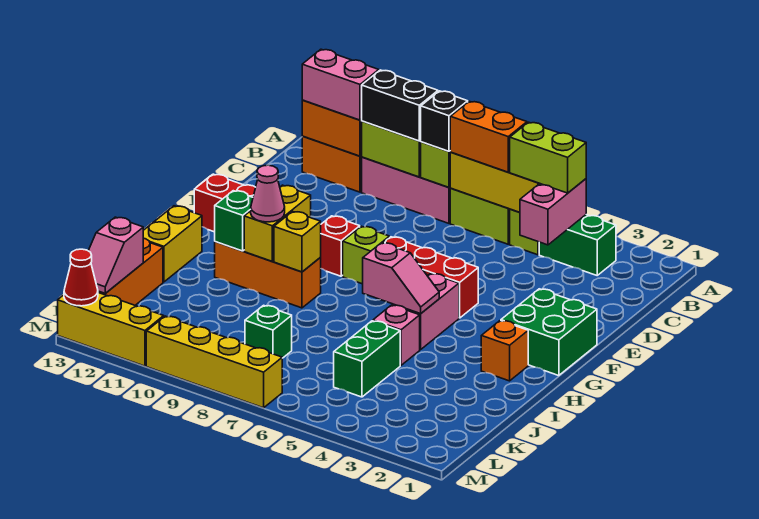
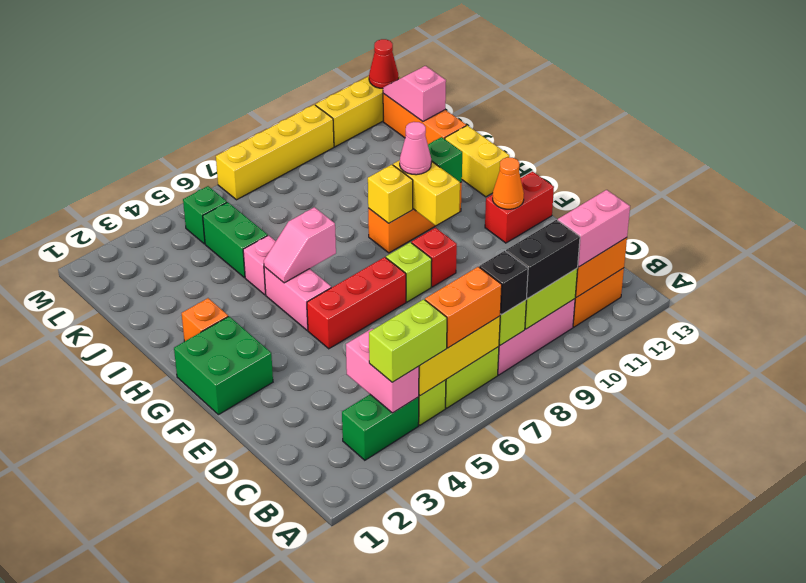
none -> orange cone F12 level 2
green brick K8 level 1 -> green brick L5 level 1

